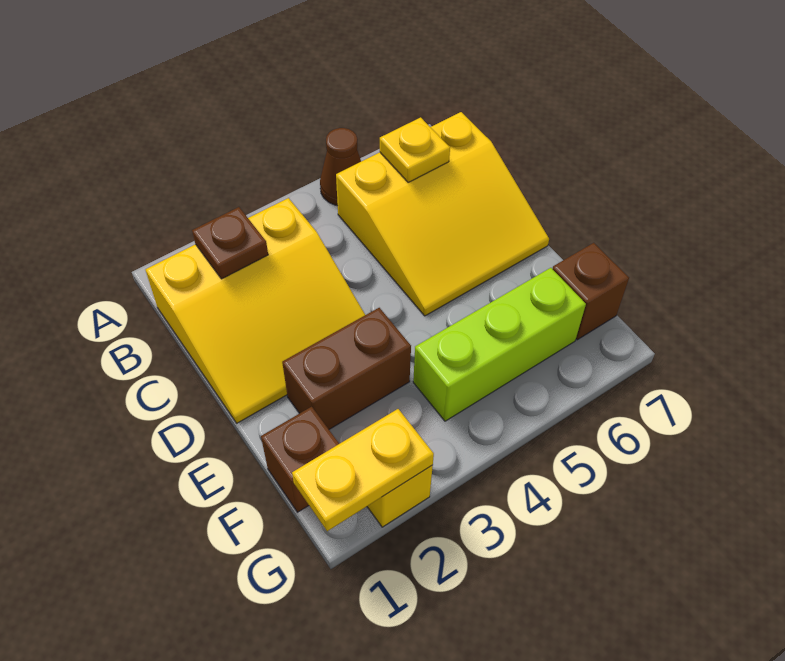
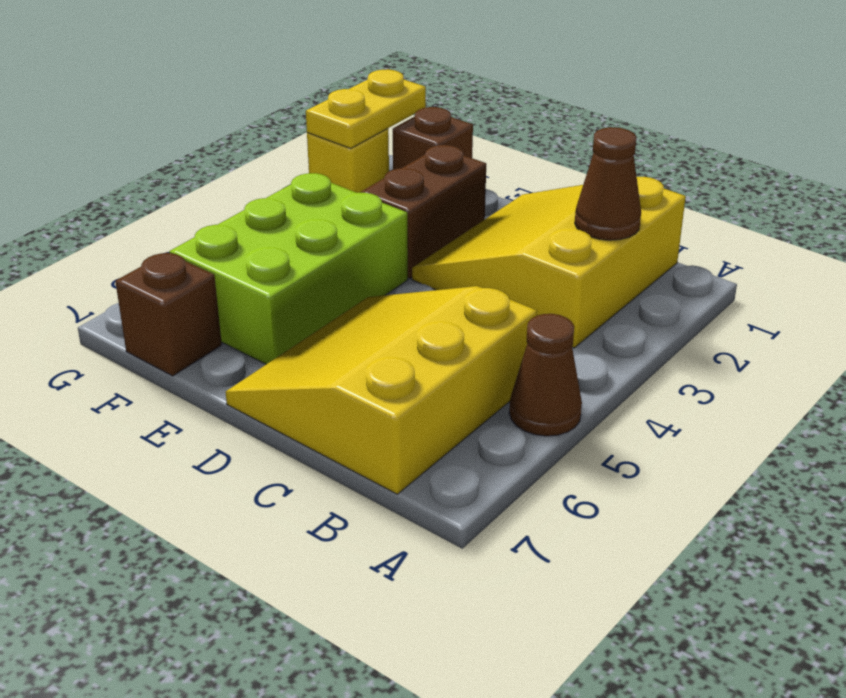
brown plate B2 level 2 -> brown cone B2 level 2
yellow plate B6 level 2 -> none
lime brick F4:F6 level 1 -> lime brick E4:F6 level 1

